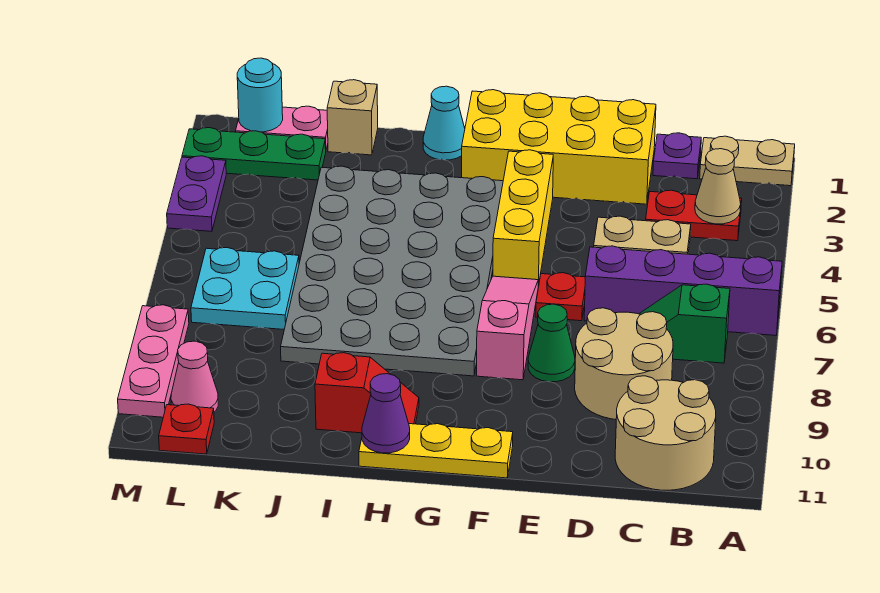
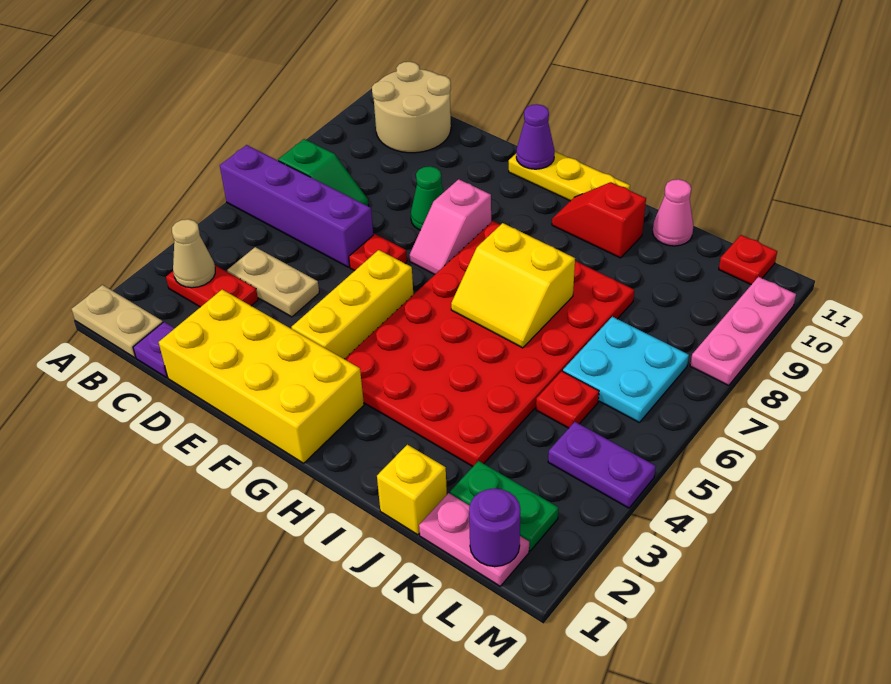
tan round brick C8:D9 level 1 -> none
pink slope F6:F8 level 1 top 8 -> pink slope F7:F8 level 1 top 8
grey plate G3:J8 level 1 -> red plate G3:J8 level 1
cyan cone H1 level 1 -> none
none -> yellow slope H6:I7 level 2 top 7
purple cone H11 level 2 -> purple cone F11 level 2
tan brick J1 level 1 -> yellow brick J1 level 1
green plate K2:M2 level 1 -> green plate K2:L2 level 1
none -> red plate K5 level 1
cyan round brick L1 level 2 -> purple round brick L1 level 2
pink cone L10 level 1 -> pink cone J11 level 1
purple plate M3:M4 level 1 -> purple plate L4:M4 level 1

